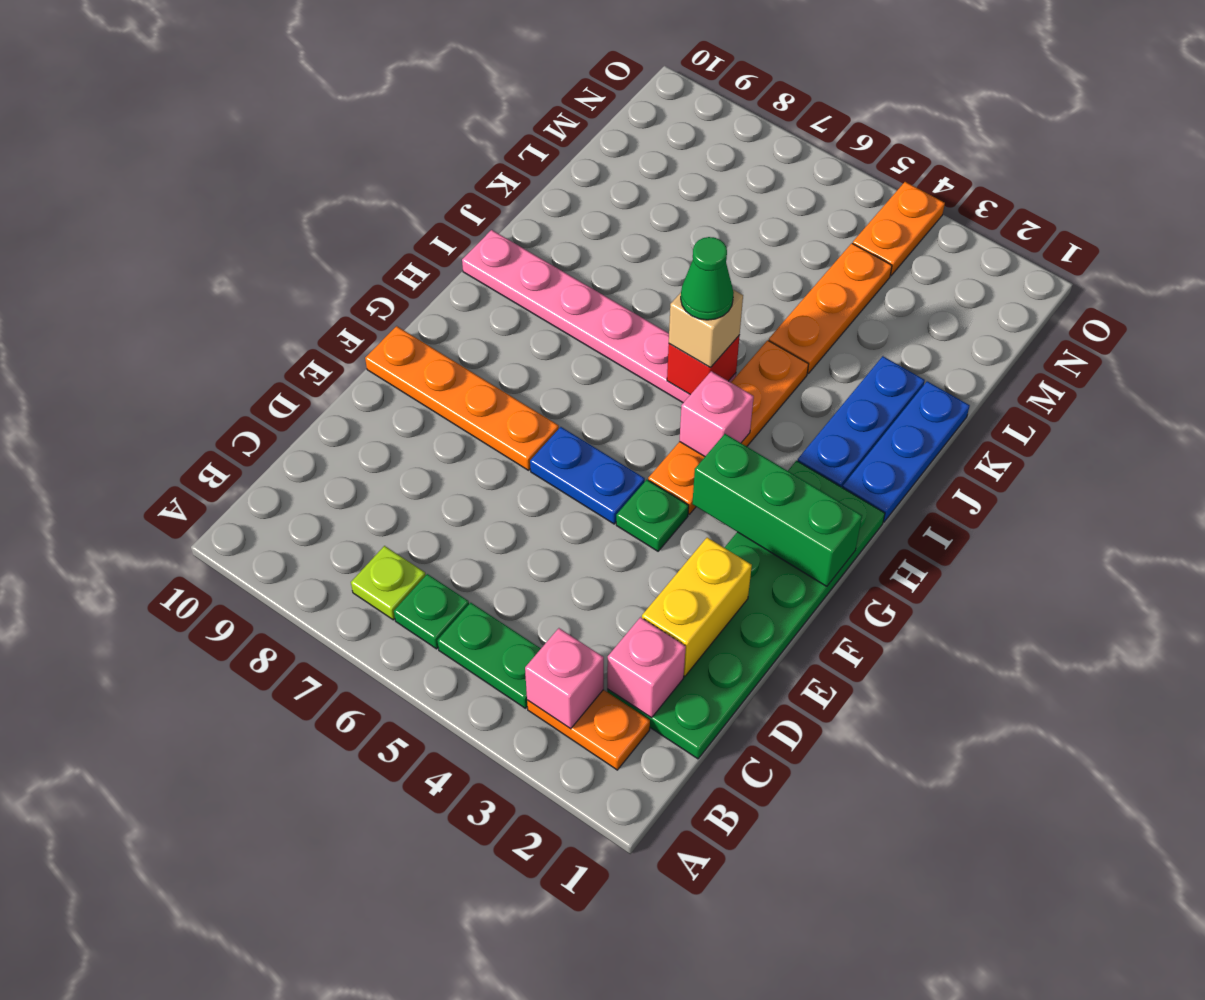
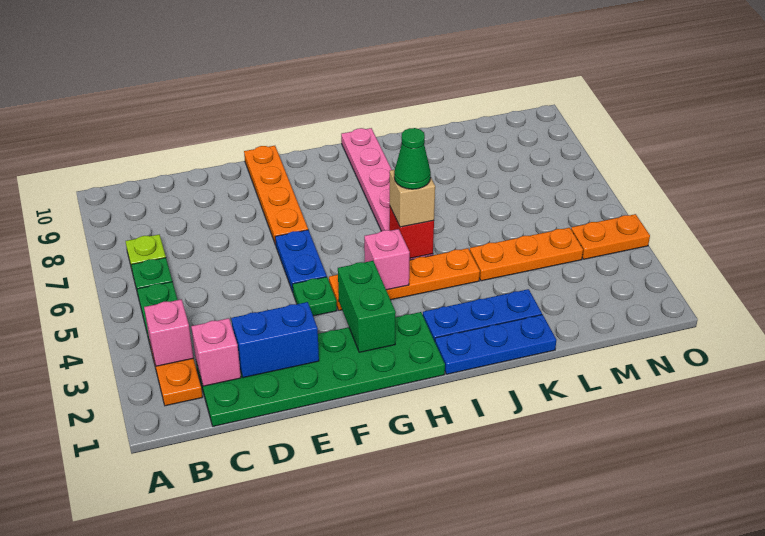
yellow brick D2:E2 level 2 -> blue brick D2:E2 level 2
green brick G1:G3 level 2 -> green brick G2:G3 level 2

